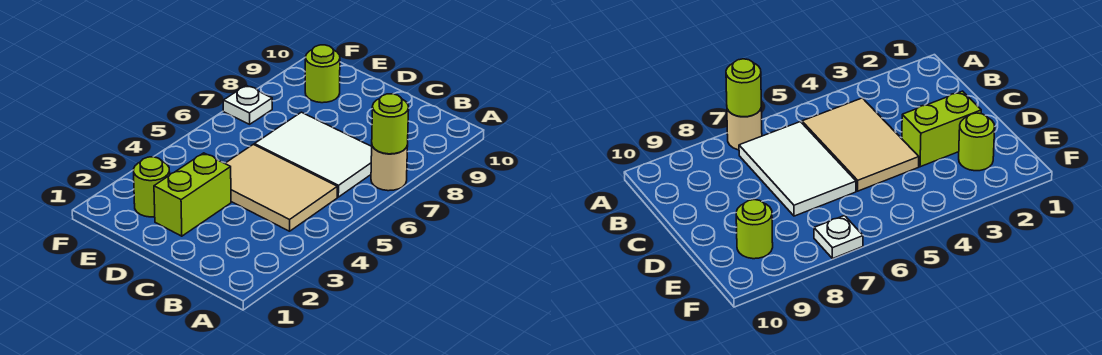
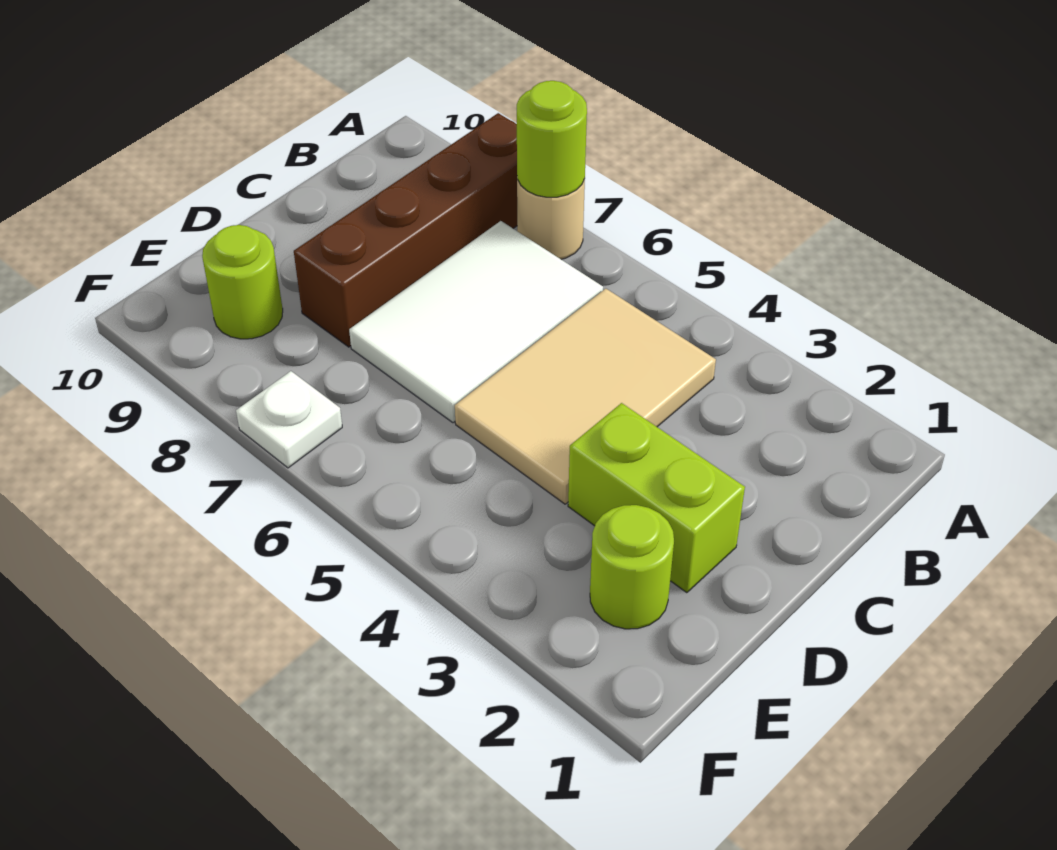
none -> brown brick A8:D8 level 1

